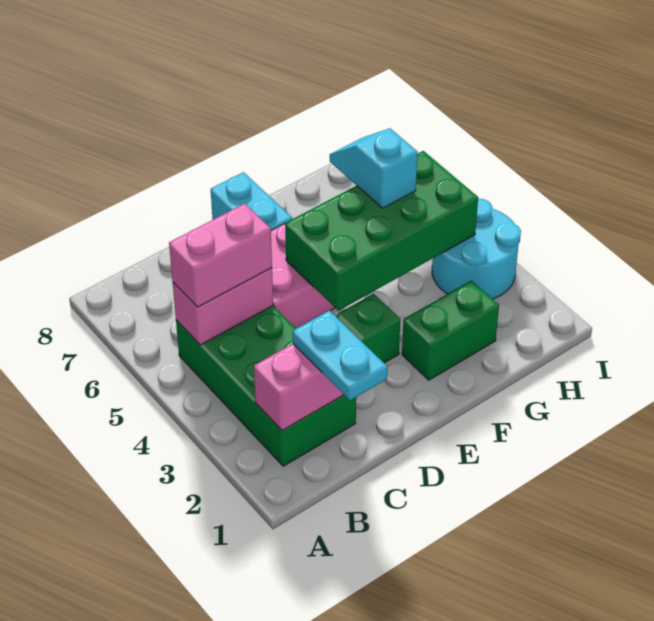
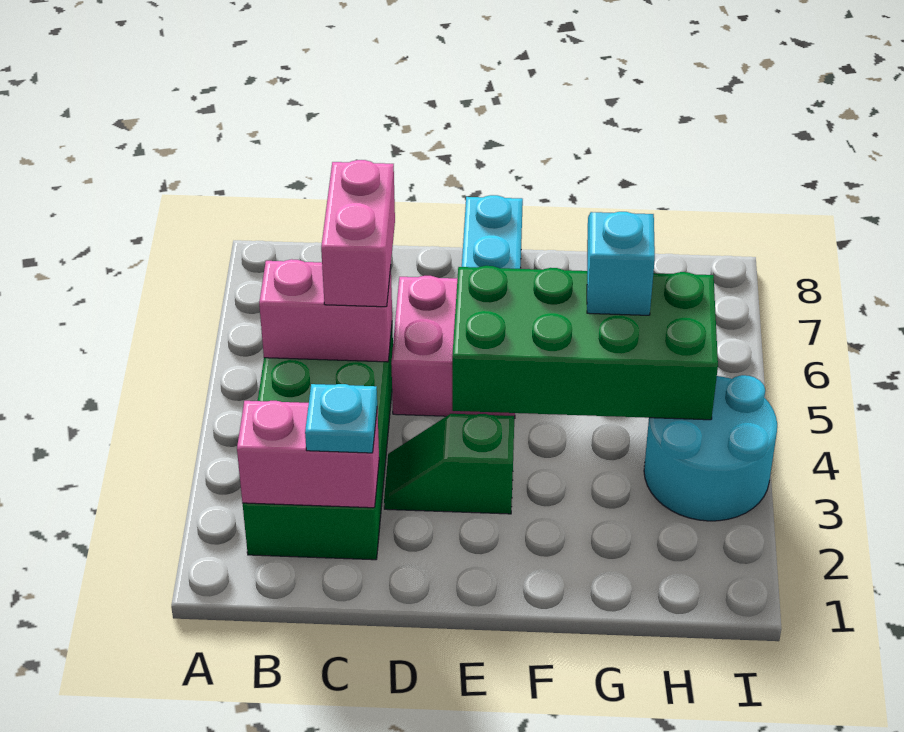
pink brick B5:C5 level 3 -> pink brick C5:C6 level 3
cyan plate C1:C2 level 3 -> cyan plate C2 level 3
green brick F2:G2 level 1 -> none

